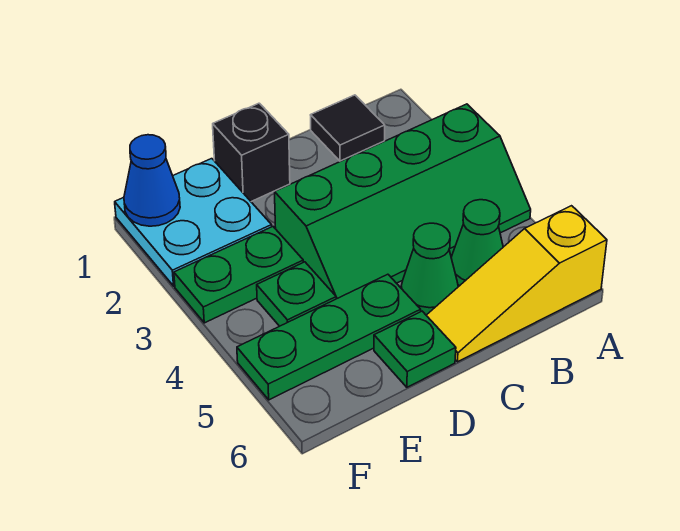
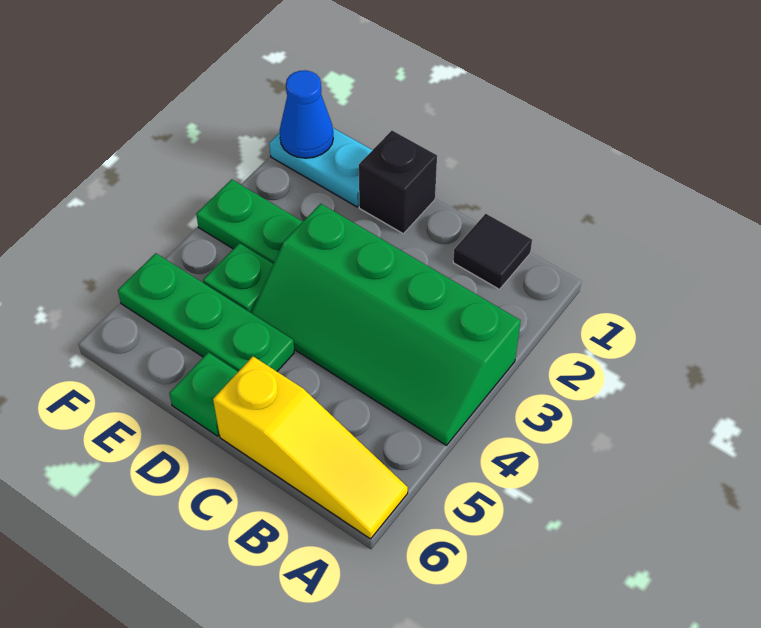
yellow slope A6:C6 level 1 top A -> yellow slope A6:C6 level 1 top C
green cone B5 level 1 -> none
green cone C5 level 1 -> none
cyan plate E1:F2 level 1 -> cyan plate E1:F1 level 1

